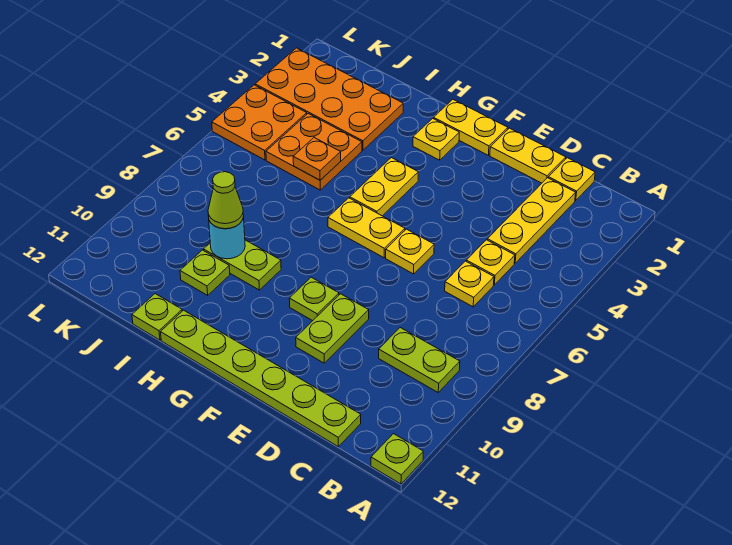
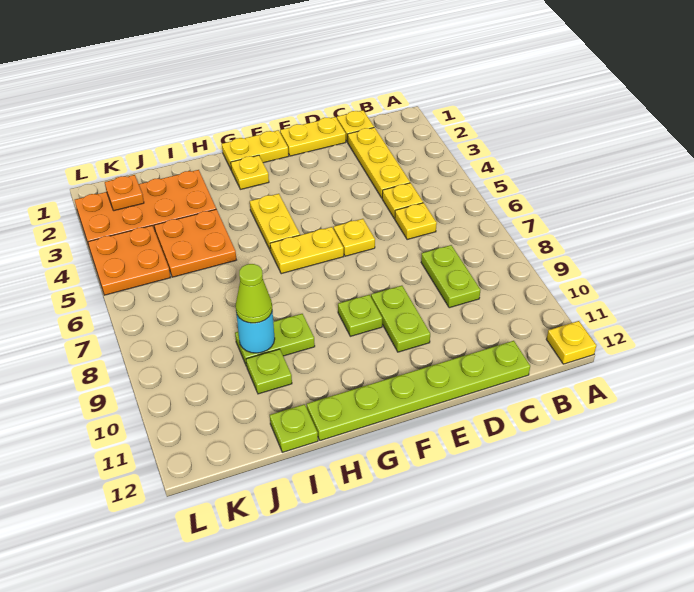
lime plate A12 level 1 -> yellow plate A12 level 1
lime plate B9:C9 level 1 -> lime plate C8:C9 level 1
orange plate I5 level 2 -> orange plate K2 level 2

